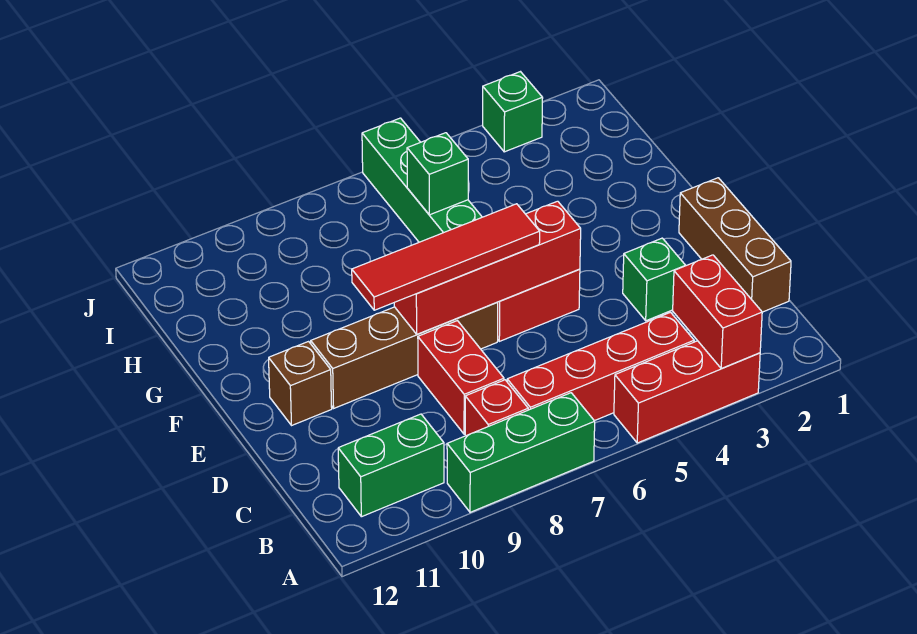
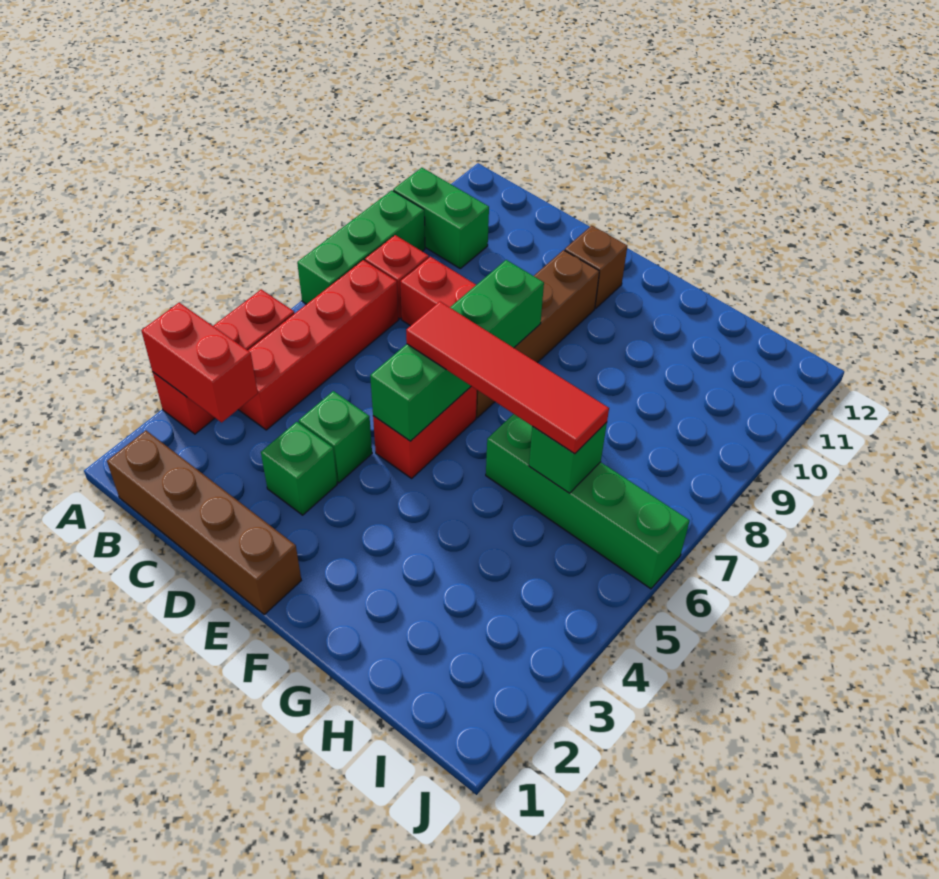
green brick B10:B11 level 1 -> green brick A10:B10 level 1
brown brick C1:E1 level 1 -> brown brick B1:E1 level 1
red brick E5:E8 level 2 -> green brick E5:E8 level 2
red tile E6:E9 level 3 -> red tile E6:H6 level 3
green brick J3 level 1 -> green brick D4 level 1

